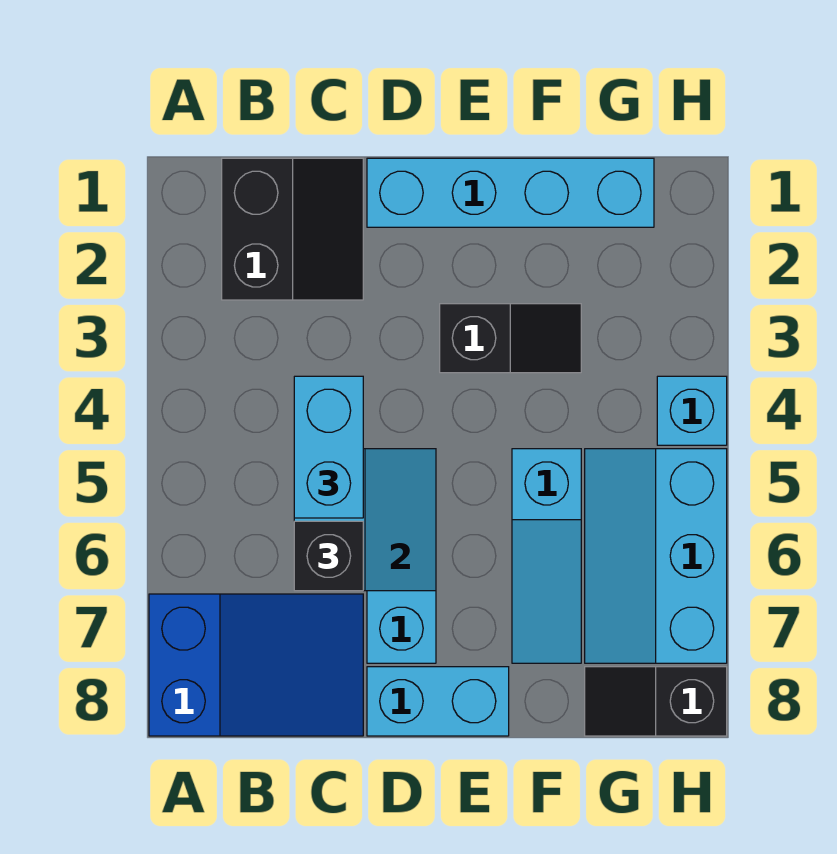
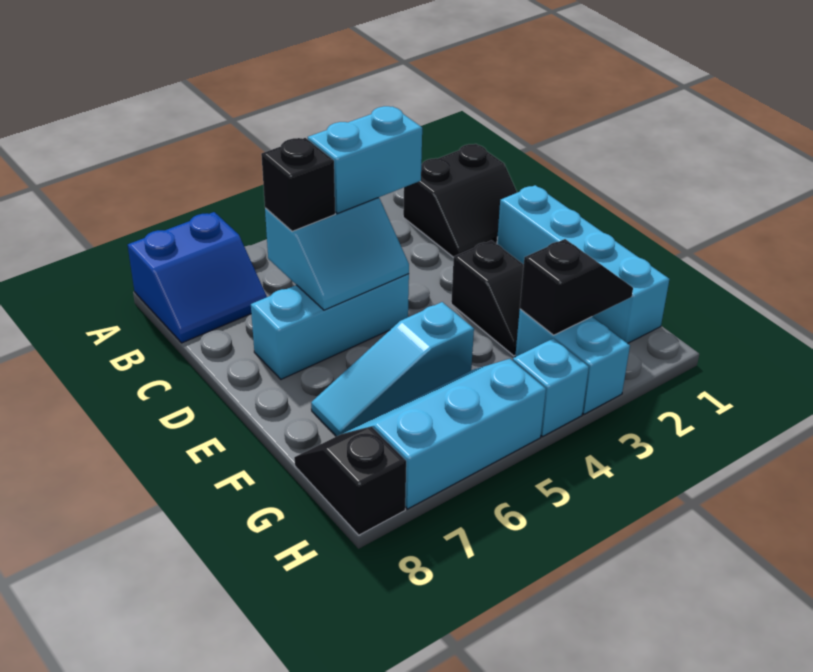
blue slope A7:C8 level 1 top A -> blue slope A7:B8 level 1 top A
cyan brick D8:E8 level 1 -> cyan brick G3:H3 level 1
none -> black slope G2:G3 level 2 top 3

